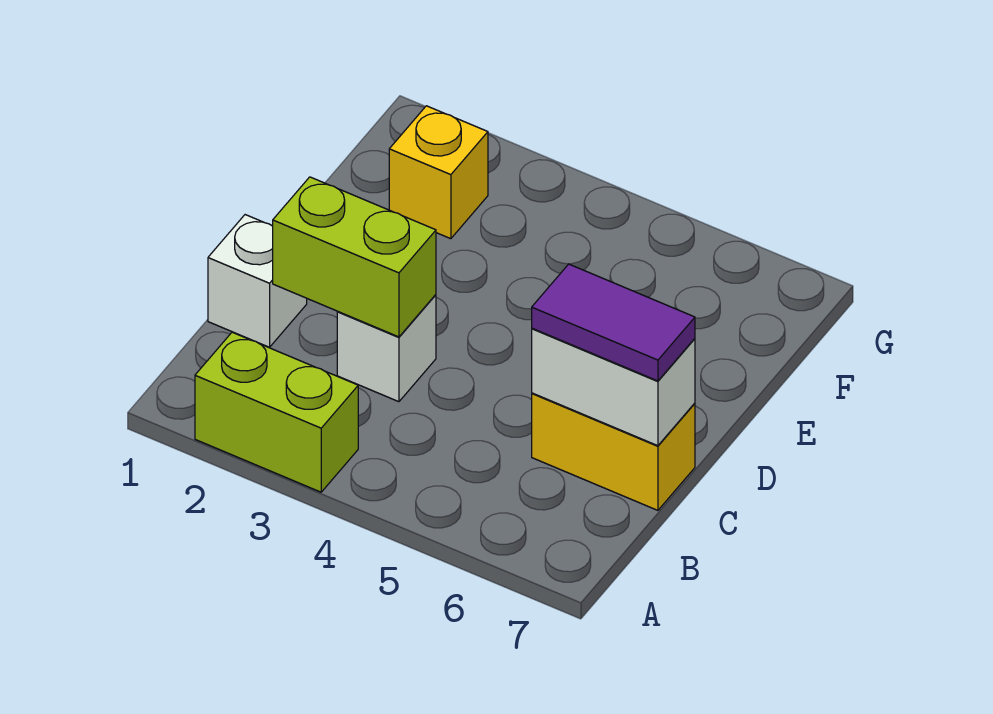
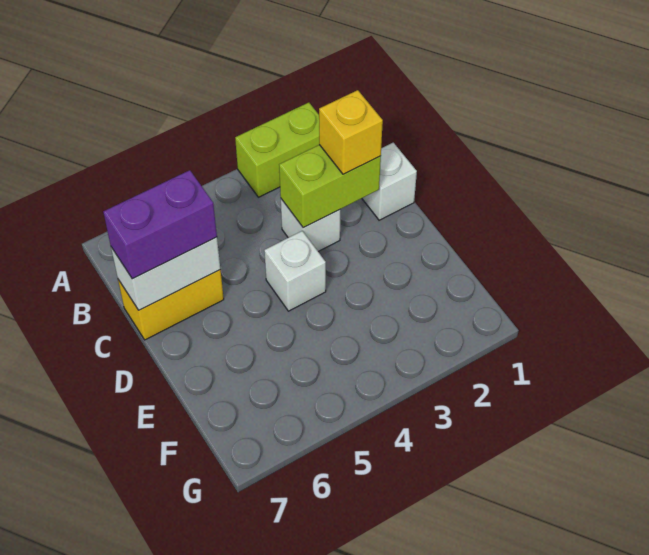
purple tile C6:C7 level 3 -> purple brick C6:C7 level 3
none -> white brick D4 level 1
yellow brick F2 level 1 -> yellow brick C2 level 3

